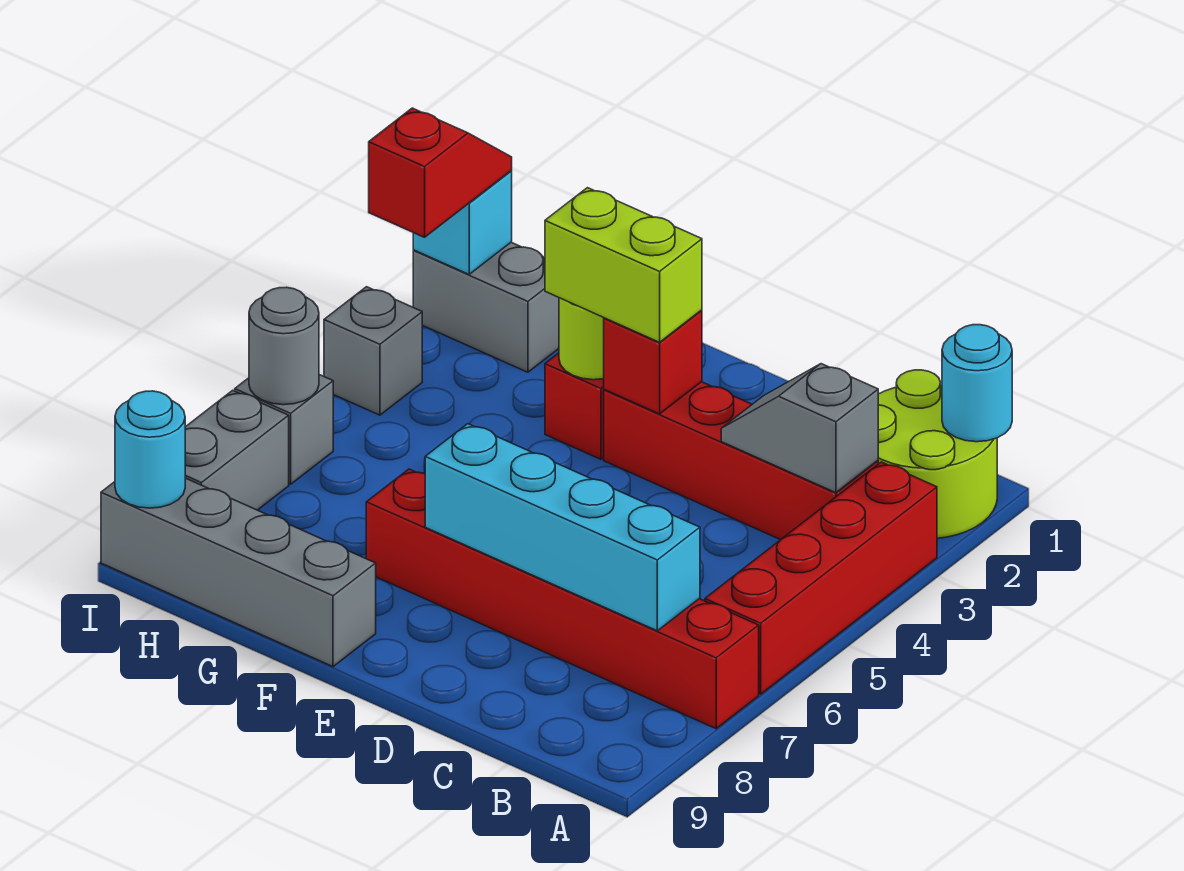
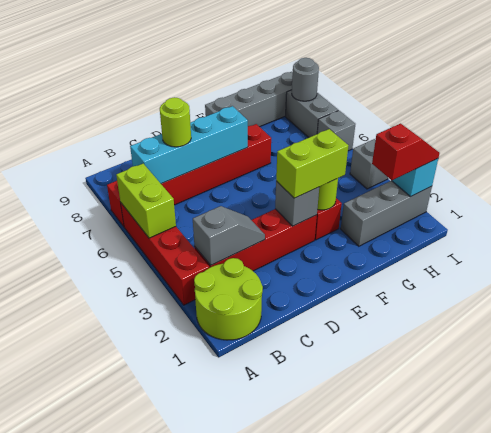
cyan round brick A1 level 2 -> none
none -> lime brick A5:A6 level 2
none -> lime round brick C7 level 3
red brick E3 level 2 -> grey brick E3 level 2
grey brick H2:I2 level 1 -> grey brick G2:I2 level 1
red slope I2:I3 level 3 top 3 -> red slope H2:I2 level 3 top H
grey round brick I6 level 2 -> grey round brick I8 level 2
cyan round brick I9 level 2 -> none

